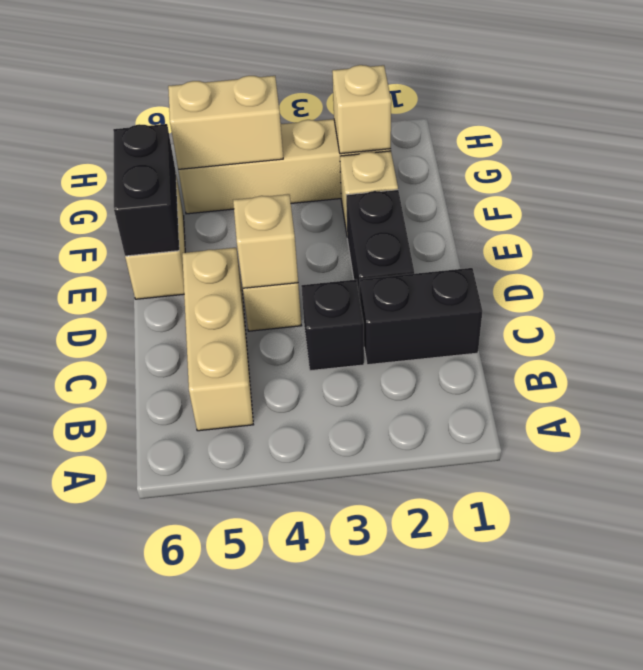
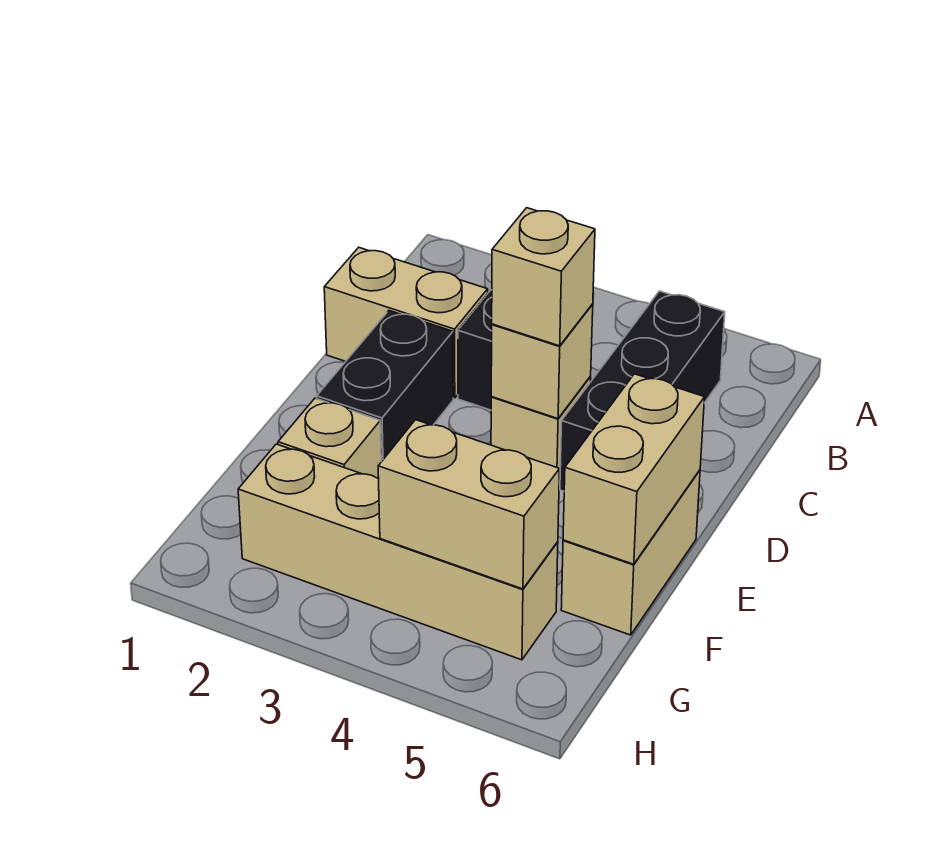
tan brick B5:D5 level 1 -> black brick B5:D5 level 1
black brick C1:C2 level 1 -> tan brick C1:C2 level 1
black brick E6:F6 level 2 -> tan brick E6:F6 level 2
tan brick G2 level 2 -> tan brick D4 level 3

